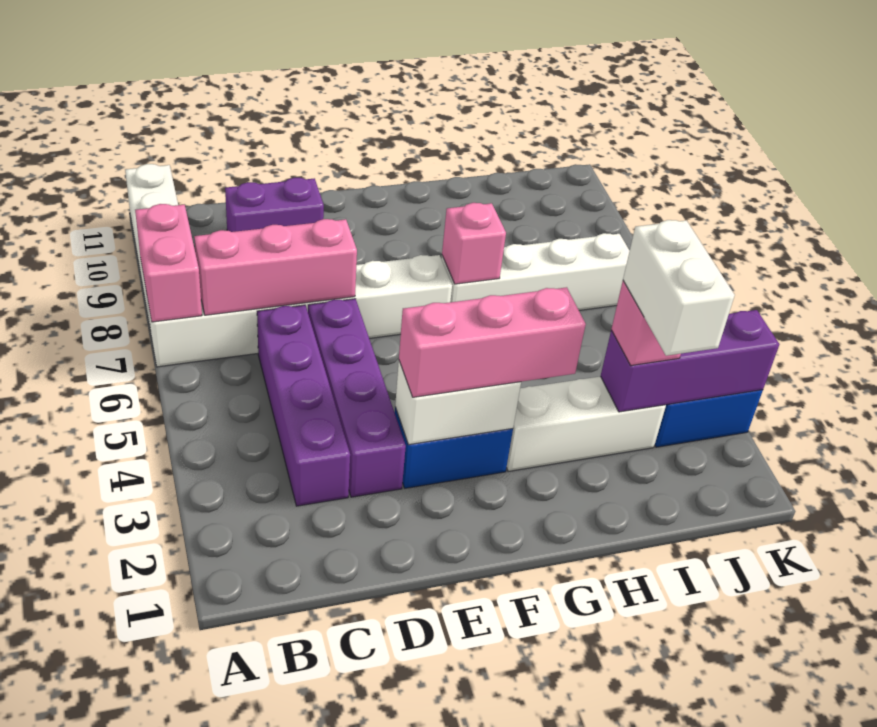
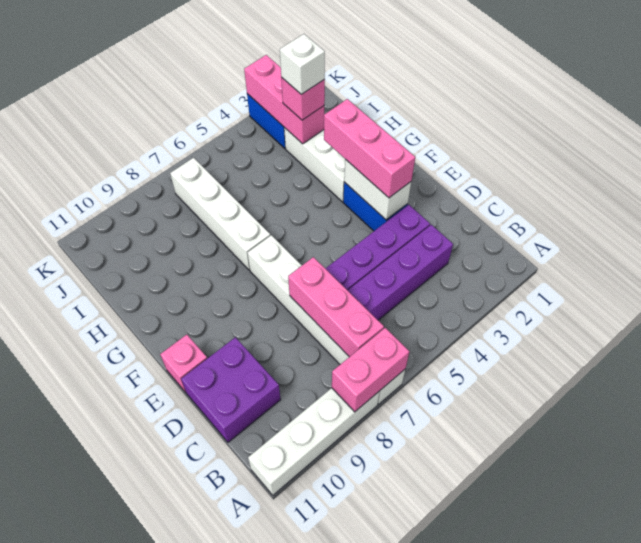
purple brick C10:D10 level 1 -> purple brick C10:D11 level 1
pink brick G7 level 2 -> pink brick E11 level 1
white brick I2:I3 level 4 -> white brick I3 level 4
purple brick I3:K3 level 2 -> pink brick I3:K3 level 2

